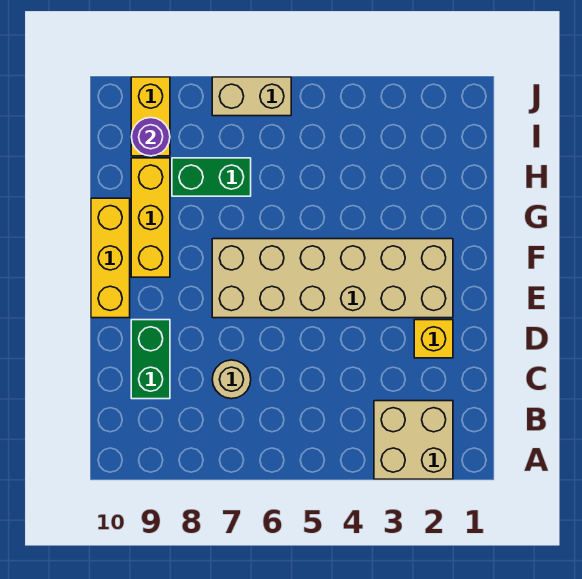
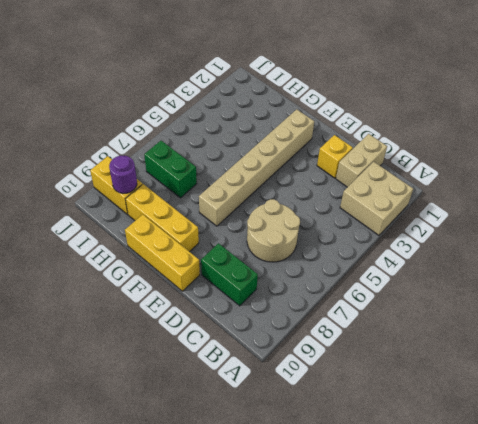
tan round brick C7 level 1 -> tan round brick C6:D7 level 1
tan brick E2:F7 level 1 -> tan brick F2:F7 level 1
green brick H7:H8 level 1 -> green brick H7:I7 level 1
tan brick J6:J7 level 1 -> tan brick C1:C2 level 1

